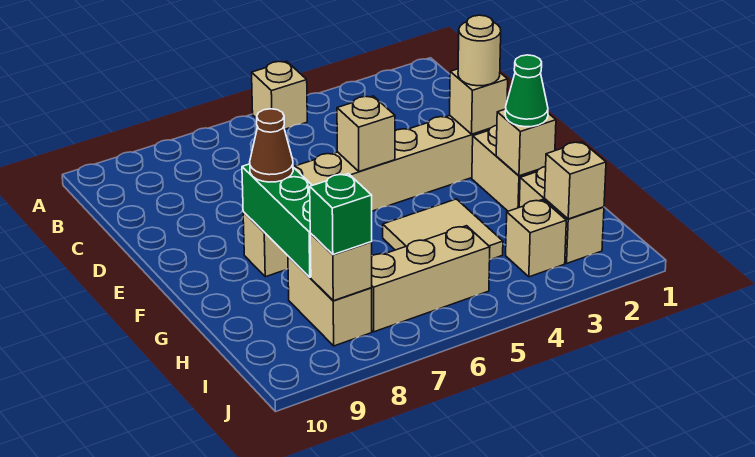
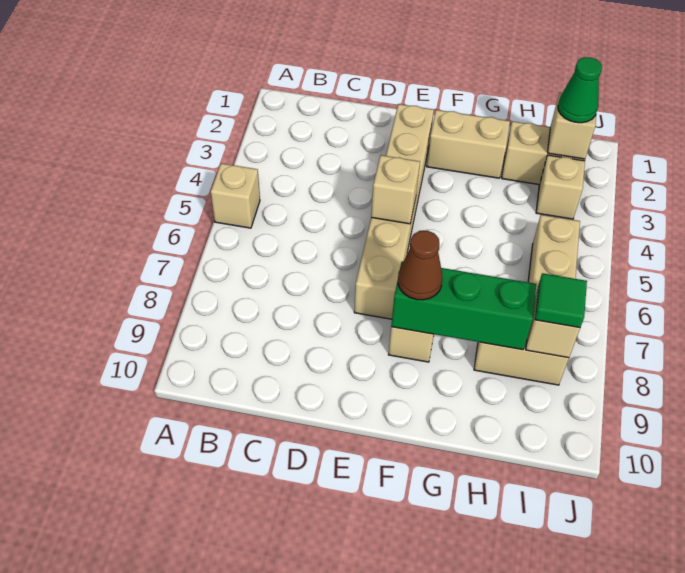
tan brick E2 level 2 -> none
tan round brick E2 level 3 -> none
tan brick G2 level 2 -> none
green cone G2 level 3 -> green cone I2 level 3
tan tile G4:H5 level 1 -> none
green brick I8 level 3 -> green tile I8 level 3

